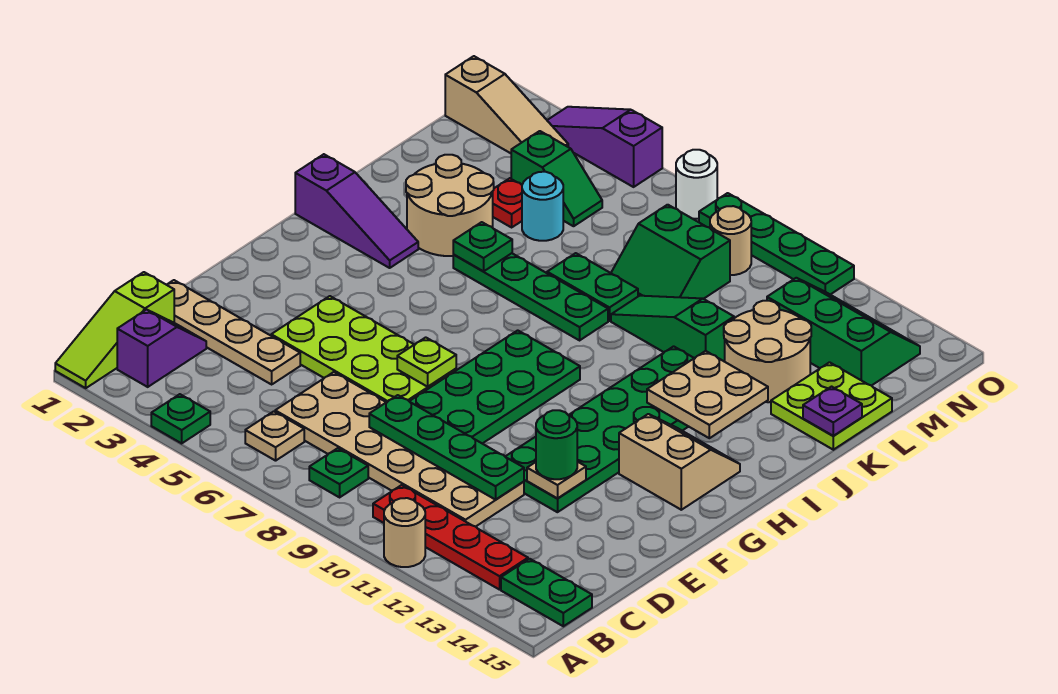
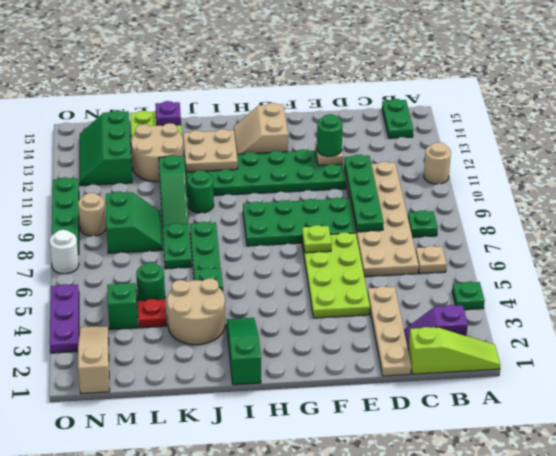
red plate B10:B13 level 1 -> none
purple slope I1:I3 level 1 top 1 -> green slope I1:I3 level 1 top 1
none -> green round brick J10 level 1
cyan round brick L5 level 1 -> green round brick L5 level 1
purple slope O3:O5 level 1 top 5 -> purple plate O3:O5 level 1

